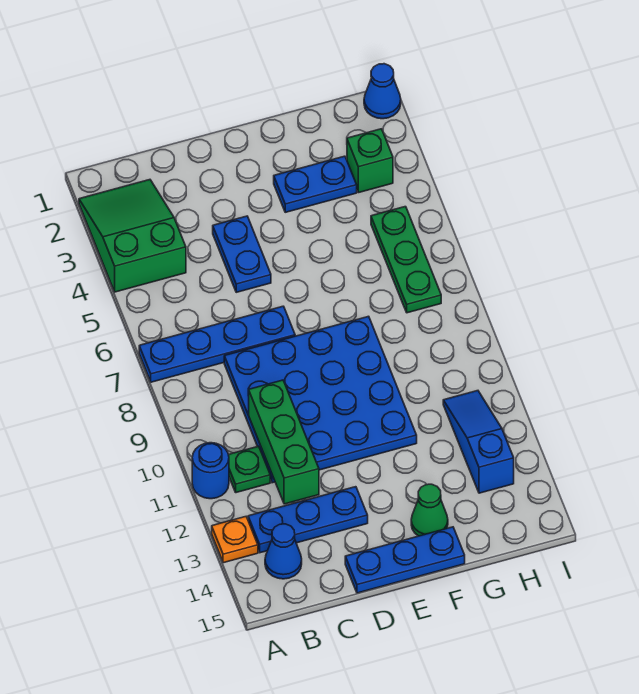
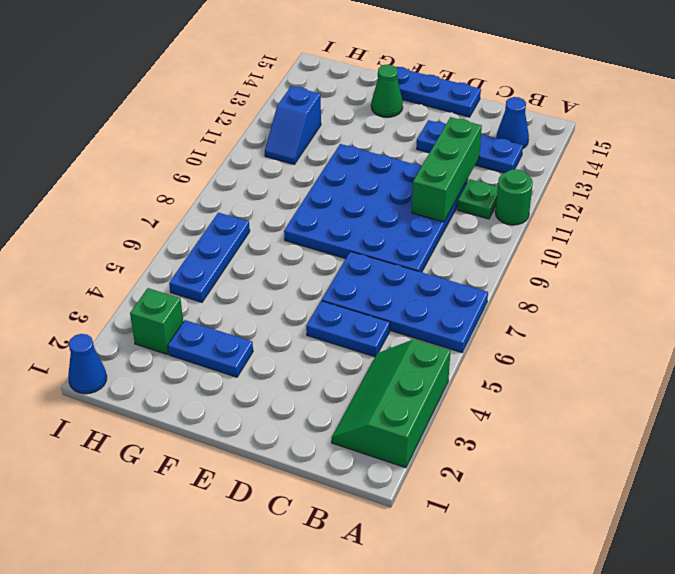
green slope A2:B4 level 1 top 4 -> green slope A2:B4 level 1 top A
blue plate A7:D7 level 1 -> blue plate A6:D7 level 1
blue round brick A11 level 1 -> green round brick A11 level 1
orange plate A13 level 1 -> none
blue plate D4:D5 level 1 -> blue plate C5:D5 level 1
green plate H5:H7 level 1 -> blue plate H5:H7 level 1
blue slope H11:H13 level 1 top 13 -> blue slope H11:H12 level 1 top 12

